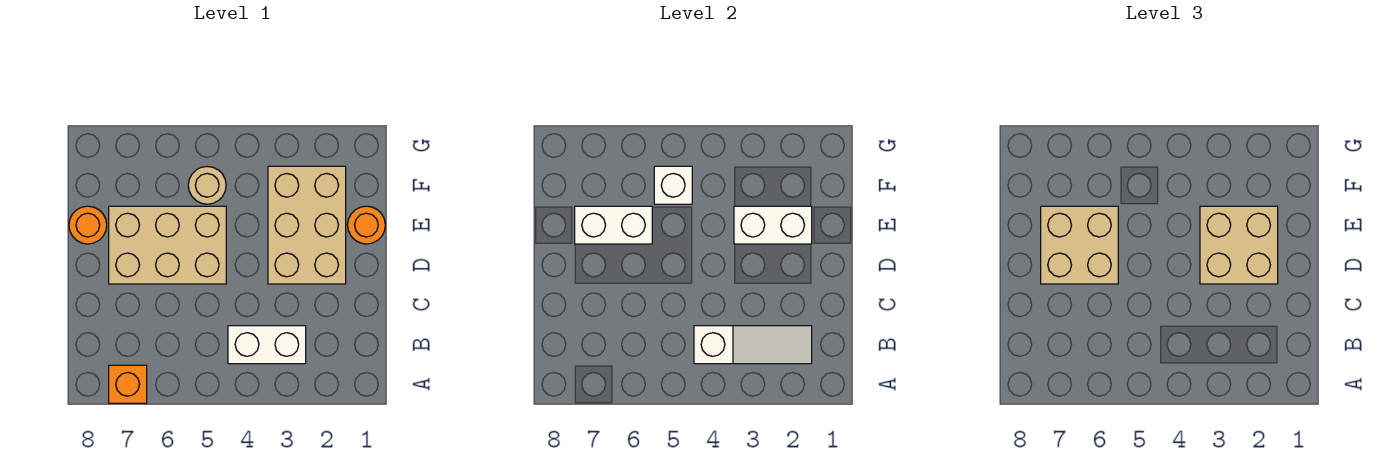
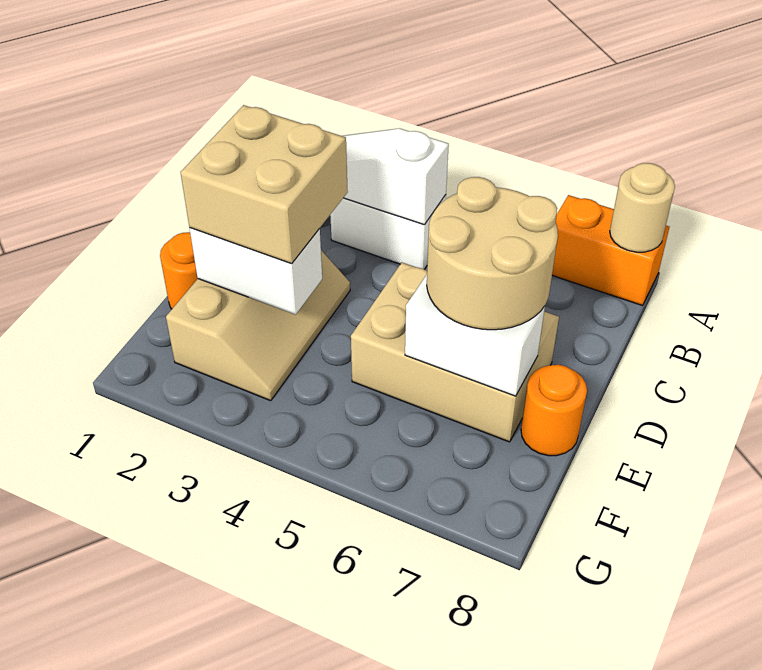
orange brick A7 level 1 -> orange brick A7:A8 level 1
tan brick D2:F3 level 1 -> tan slope D2:F3 level 1 top 2
tan brick D6:E7 level 3 -> tan round brick D6:E7 level 3
tan round brick F5 level 1 -> tan round brick A8 level 2
white brick F5 level 2 -> none

